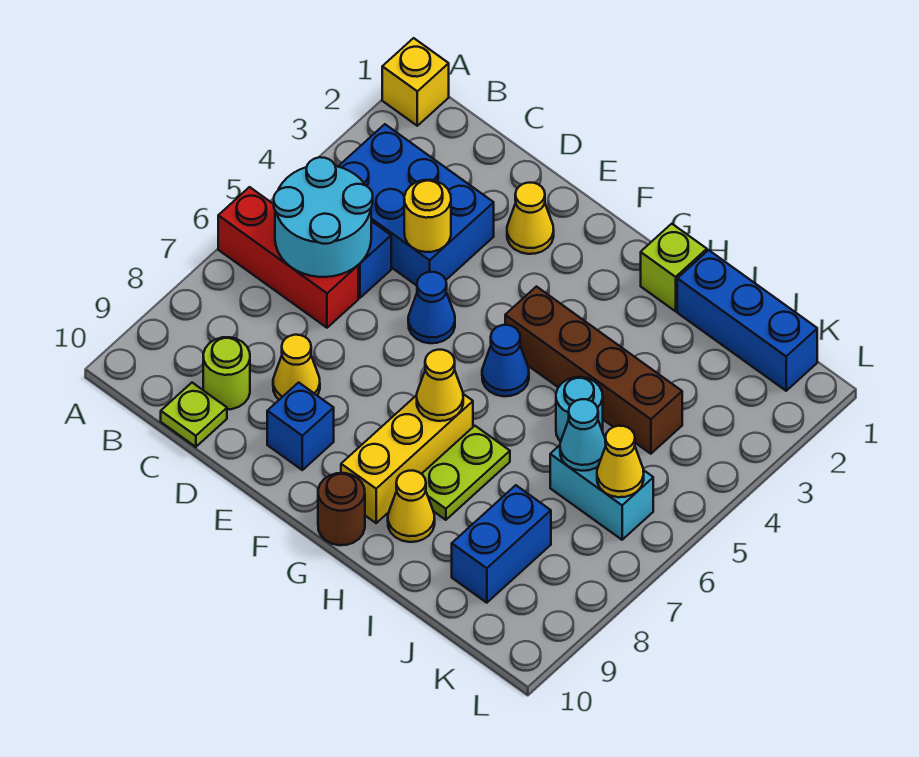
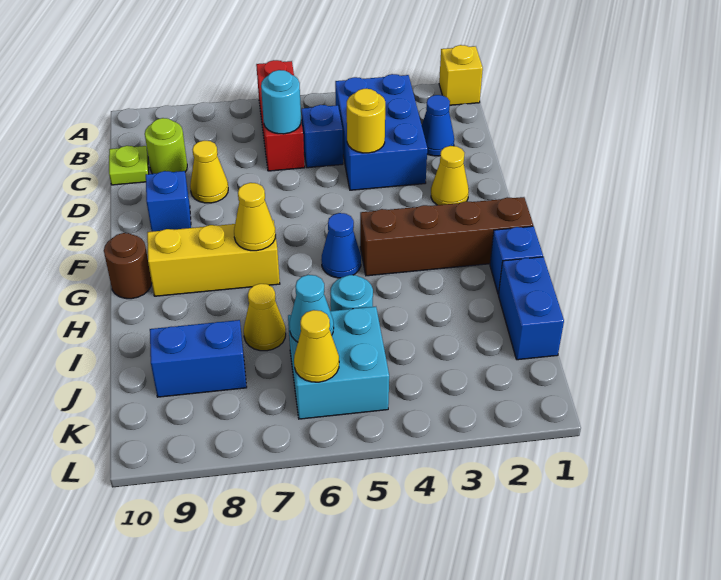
cyan round brick B5:C6 level 2 -> cyan round brick C6 level 2
blue cone E5 level 1 -> blue cone C2 level 1
brown brick G4:J4 level 1 -> brown brick G1:G4 level 1
lime brick H1 level 1 -> blue brick H1 level 1
lime plate H7:H8 level 1 -> none
yellow cone H9 level 1 -> yellow cone I7 level 1
blue brick I1:K1 level 1 -> blue brick I1:J1 level 1
cyan brick J6:K6 level 1 -> cyan brick J5:K6 level 1

